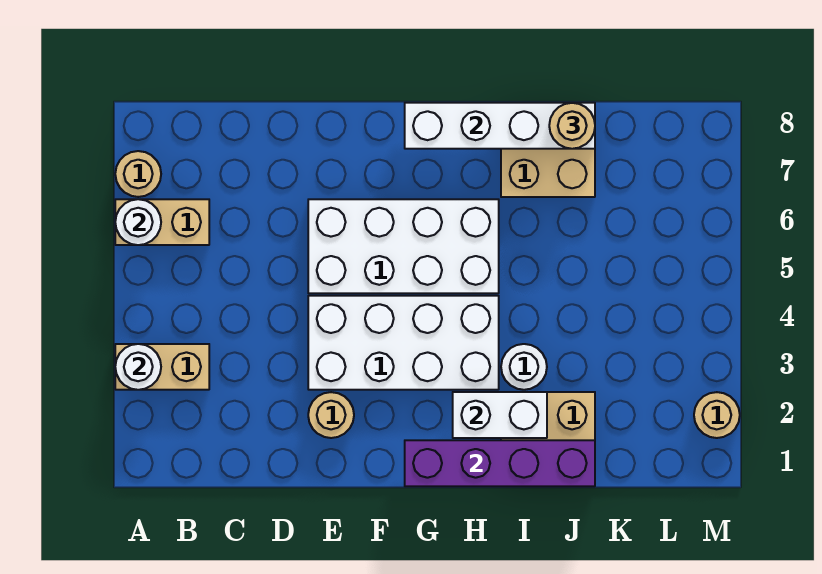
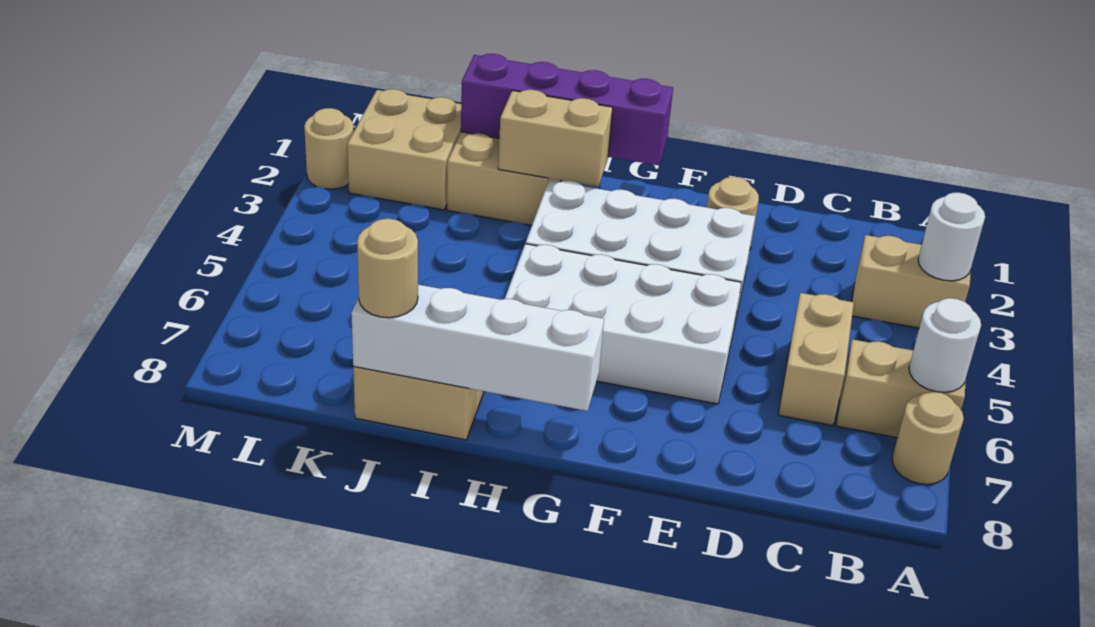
none -> tan brick C5:C6 level 1
white brick H2:I2 level 2 -> tan brick H2:I2 level 2
white round brick I3 level 1 -> none
none -> tan brick K1:L2 level 1

